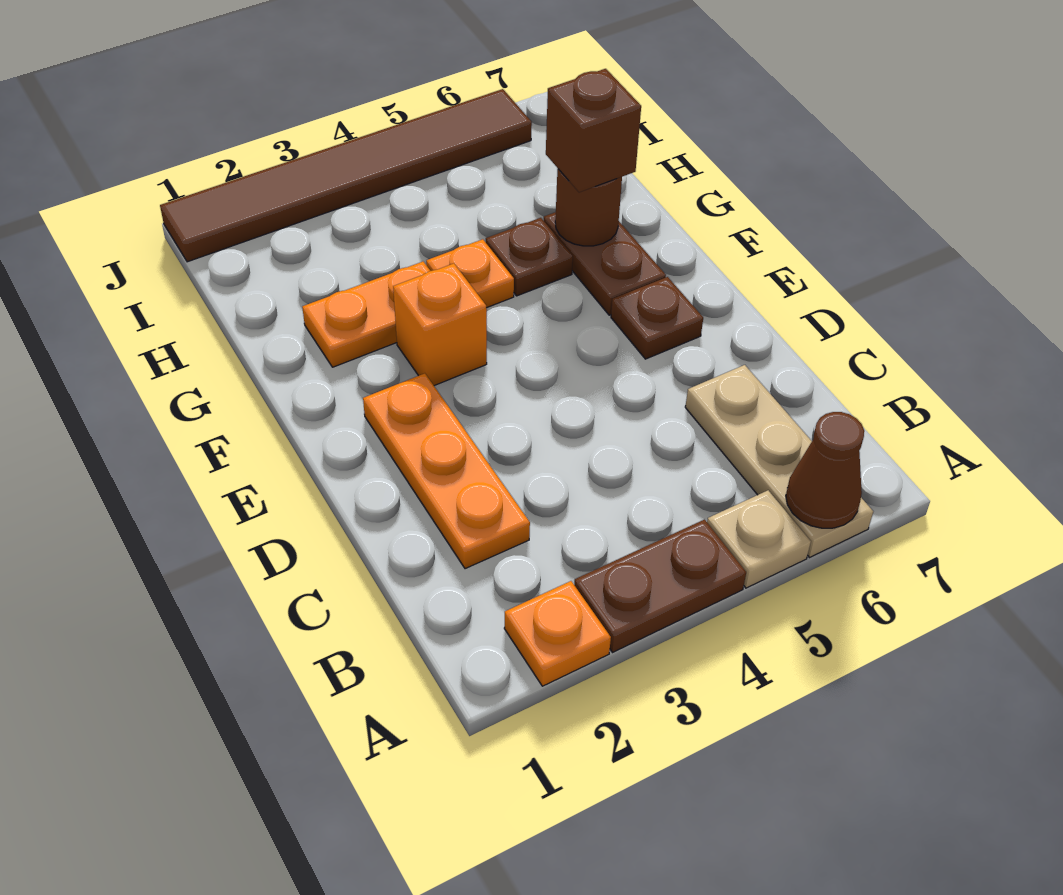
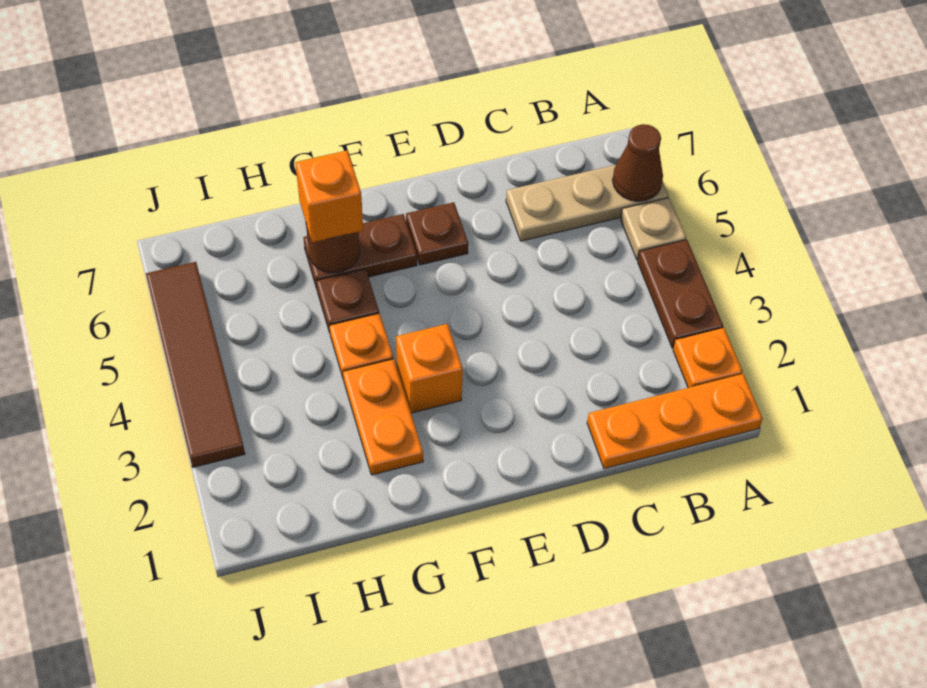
orange plate C2:E2 level 1 -> orange plate A1:C1 level 1
brown brick G6 level 3 -> orange brick G6 level 3
brown tile J1:J6 level 1 -> brown tile J3:J6 level 1

